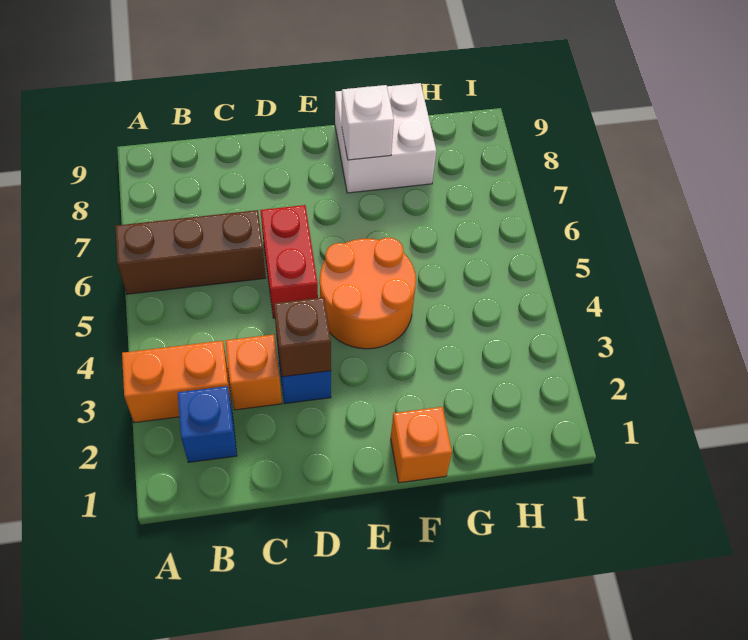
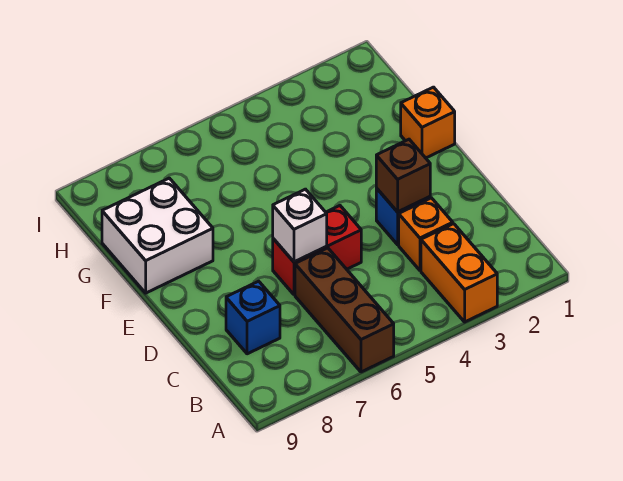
blue brick B2 level 1 -> blue brick C8 level 1
orange round brick E4:F5 level 1 -> none
white brick F8 level 2 -> white brick D6 level 2

